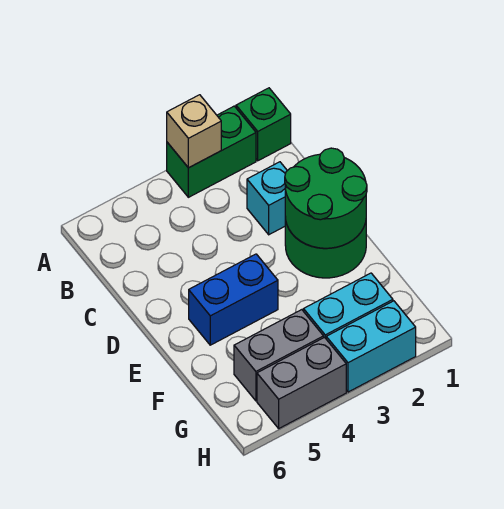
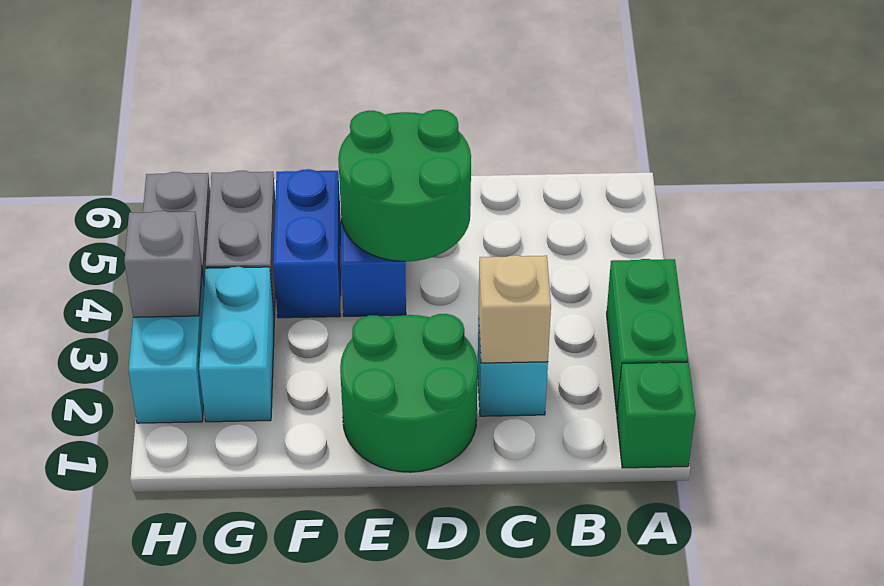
tan brick A3 level 2 -> tan brick C2 level 2
green round brick D1:E2 level 2 -> green round brick D4:E5 level 2
none -> blue brick F4:F5 level 1
none -> grey brick H3 level 2

